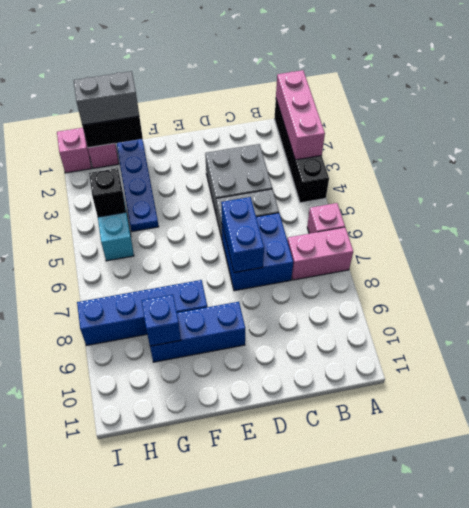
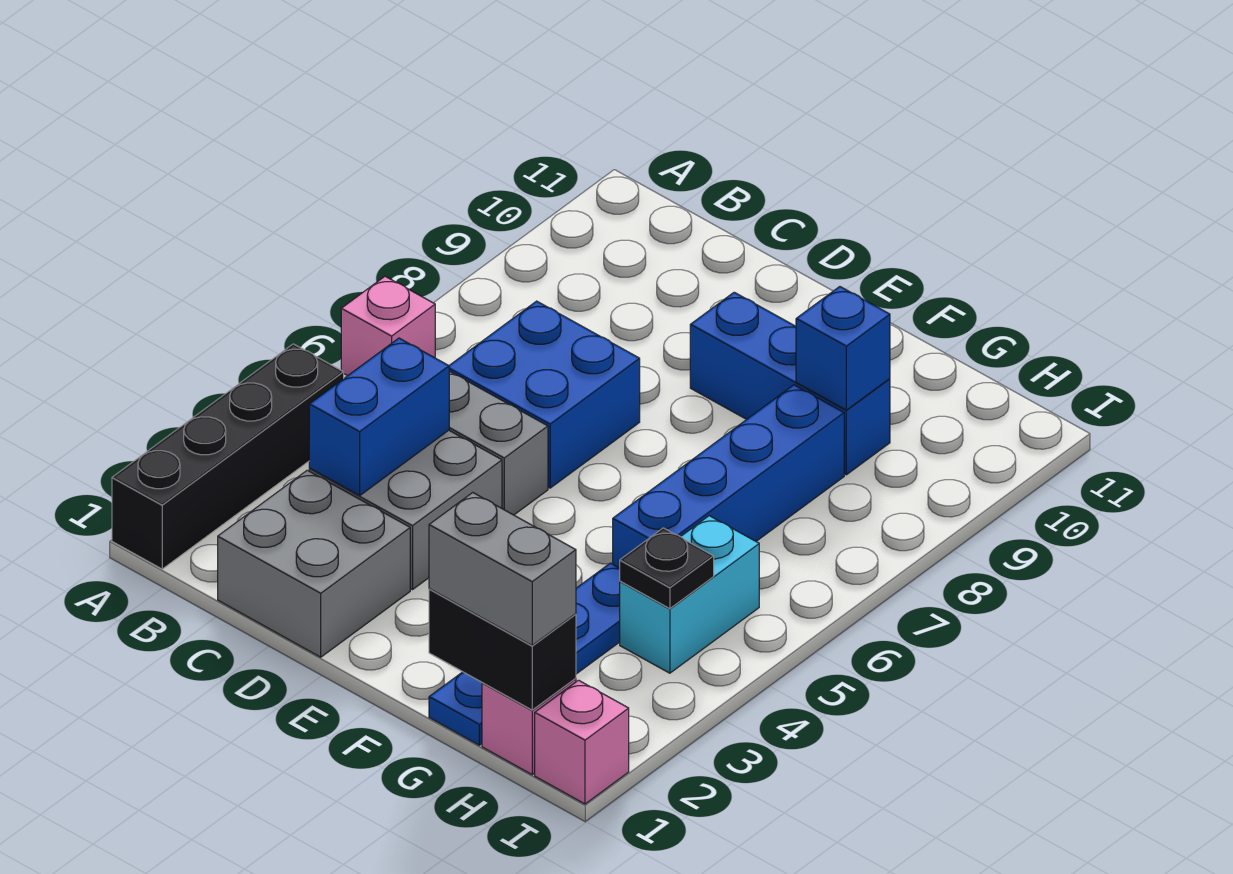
pink brick A1:A3 level 2 -> none
pink brick A7:B7 level 1 -> none
none -> grey brick C1:D2 level 1
blue brick D6:D7 level 2 -> blue brick C3:C4 level 2
blue brick F8:I8 level 1 -> blue brick G5:G8 level 1
black brick H4 level 2 -> black plate H4 level 2

